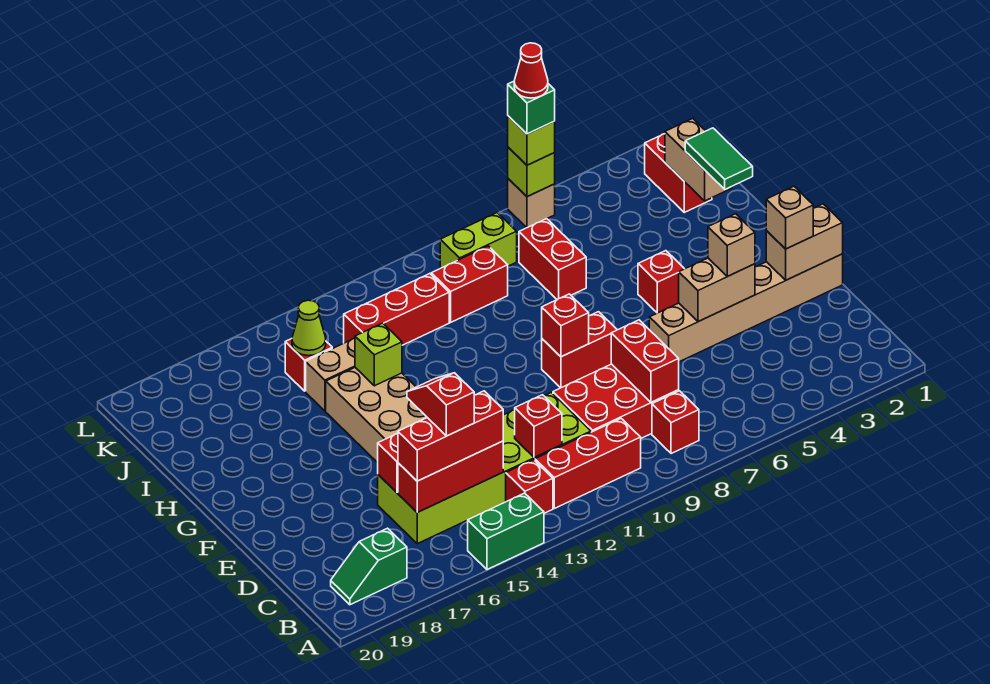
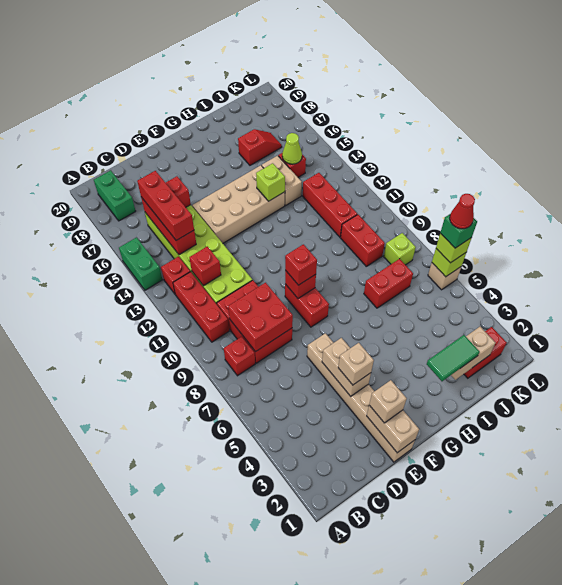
green slope B18:B19 level 1 top 18 -> green brick B18:B19 level 1
red brick C8:D8 level 2 -> red brick C8:D9 level 2
red slope C15:D15 level 4 top C -> red slope I17:J17 level 1 top I
red brick G5 level 1 -> red brick F9 level 3
lime brick K8:K9 level 1 -> lime brick K8 level 1

